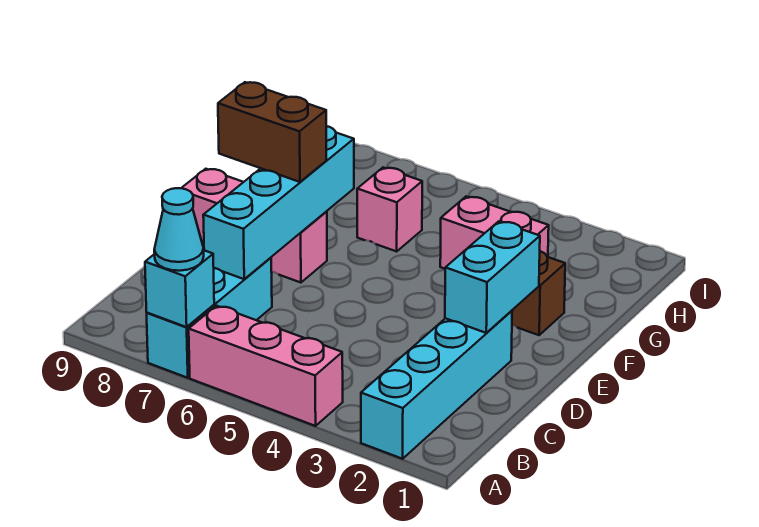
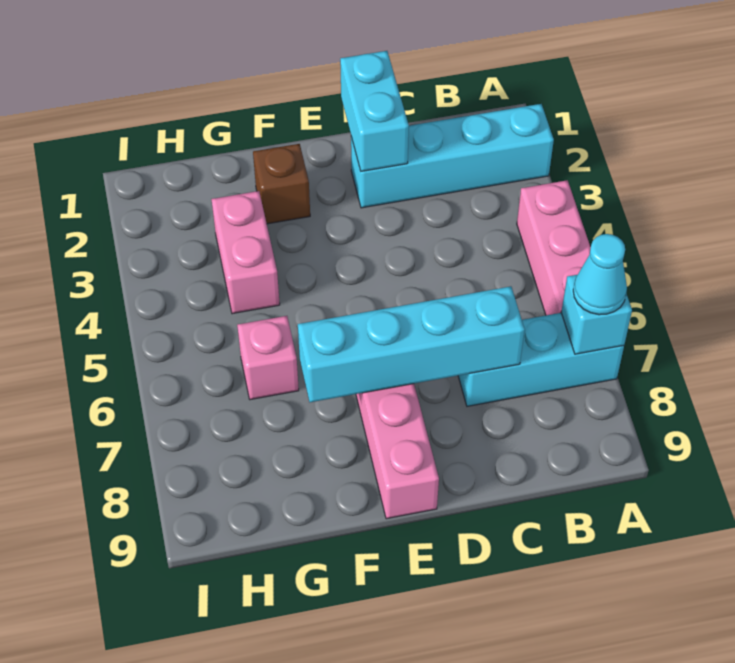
cyan brick D2:E2 level 2 -> cyan brick D1:D2 level 2
brown brick E7:E8 level 3 -> none

